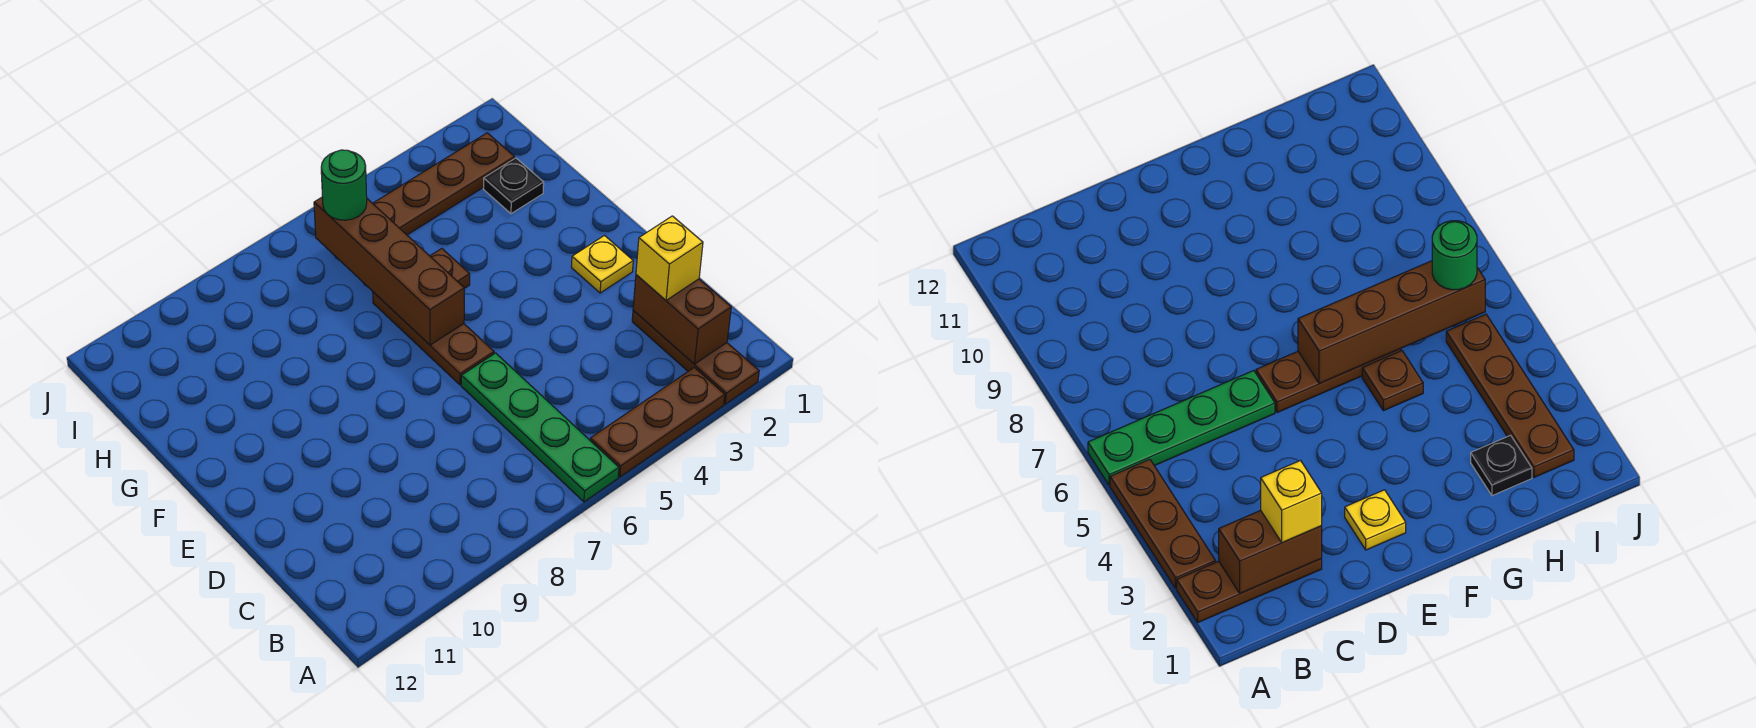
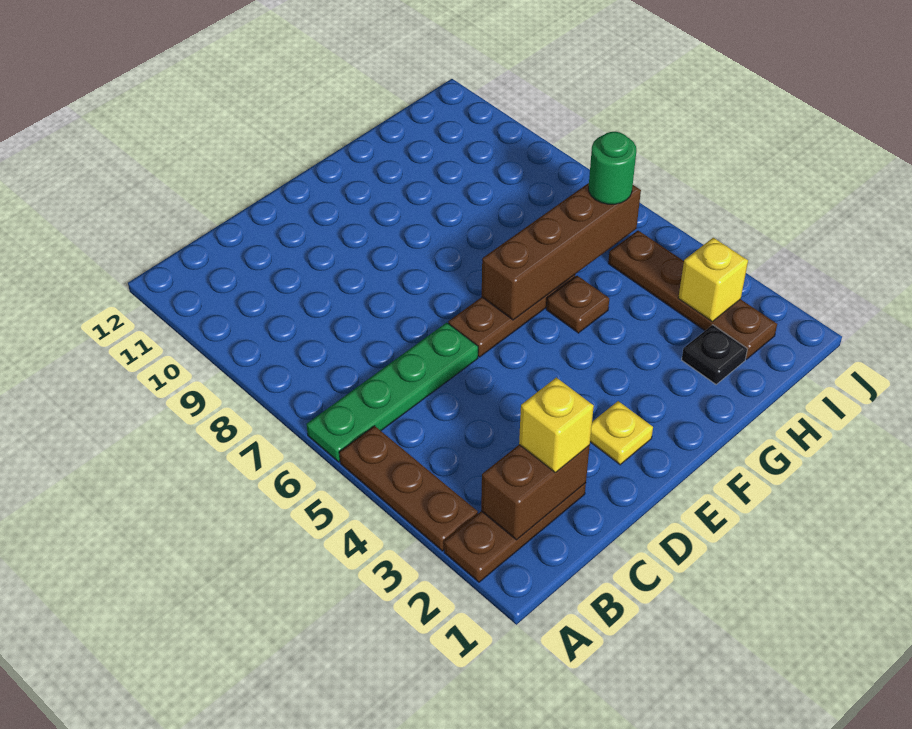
none -> yellow brick I3 level 2

